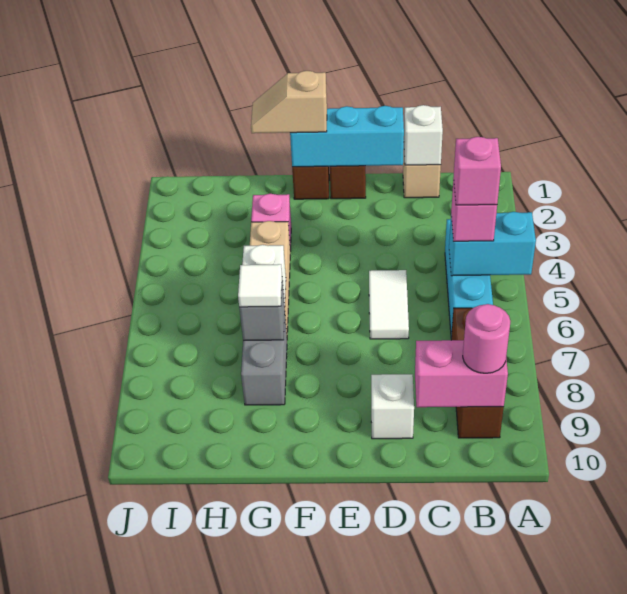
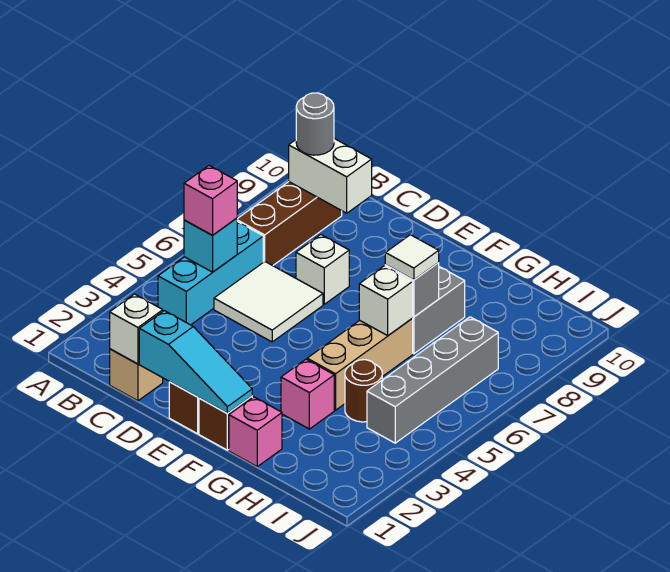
cyan brick A5:B5 level 2 -> cyan brick B5 level 2
pink brick B5 level 4 -> pink brick G1 level 1
pink brick B9:C9 level 2 -> white brick B9:C9 level 2
pink round brick B9 level 3 -> grey round brick B9 level 3
cyan brick D1:F1 level 2 -> cyan slope D1:F1 level 2 top D
white tile D5:D6 level 1 -> white tile C5:D6 level 1
white brick D9 level 1 -> white brick D7 level 1
tan slope F1:G1 level 3 top F -> none
none -> brown round brick H4 level 1
none -> grey brick I4:I7 level 1

